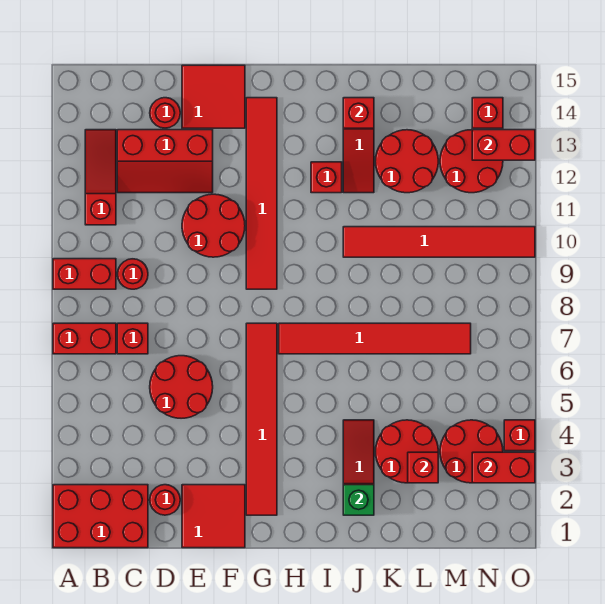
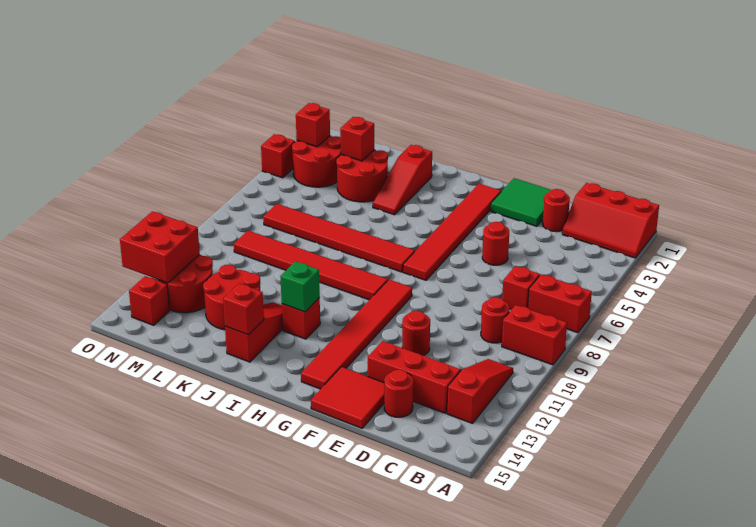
red brick A1:C2 level 1 -> red slope A1:C2 level 1 top 1
red slope B11:B13 level 1 top 11 -> red slope B11:B13 level 1 top 13
red round brick D5:E6 level 1 -> red round brick E5 level 1
red tile E1:F2 level 1 -> green tile E1:F2 level 1
red round brick E10:F11 level 1 -> red round brick E11 level 1
green brick J2 level 2 -> green brick I12 level 2
red tile J10:O10 level 1 -> red tile H9:M9 level 1
red brick N3:O3 level 2 -> red brick N3 level 2
red brick N13:O13 level 2 -> red brick N12:O13 level 2

